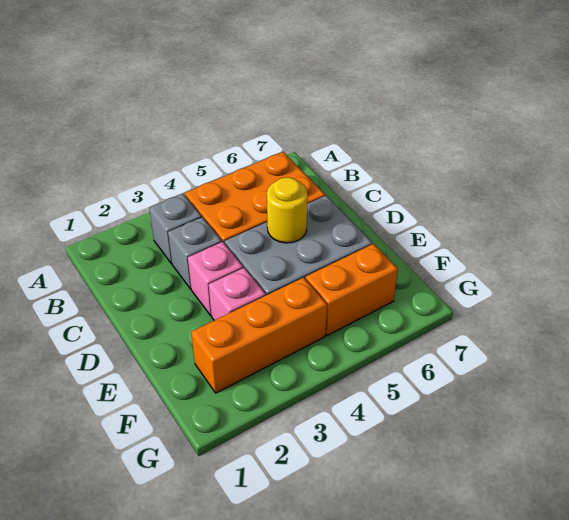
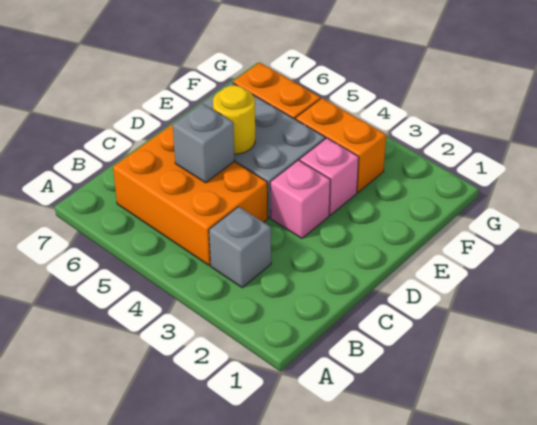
grey brick C3 level 1 -> grey brick C5 level 2
orange brick F2:F4 level 1 -> orange brick F3:F4 level 1

